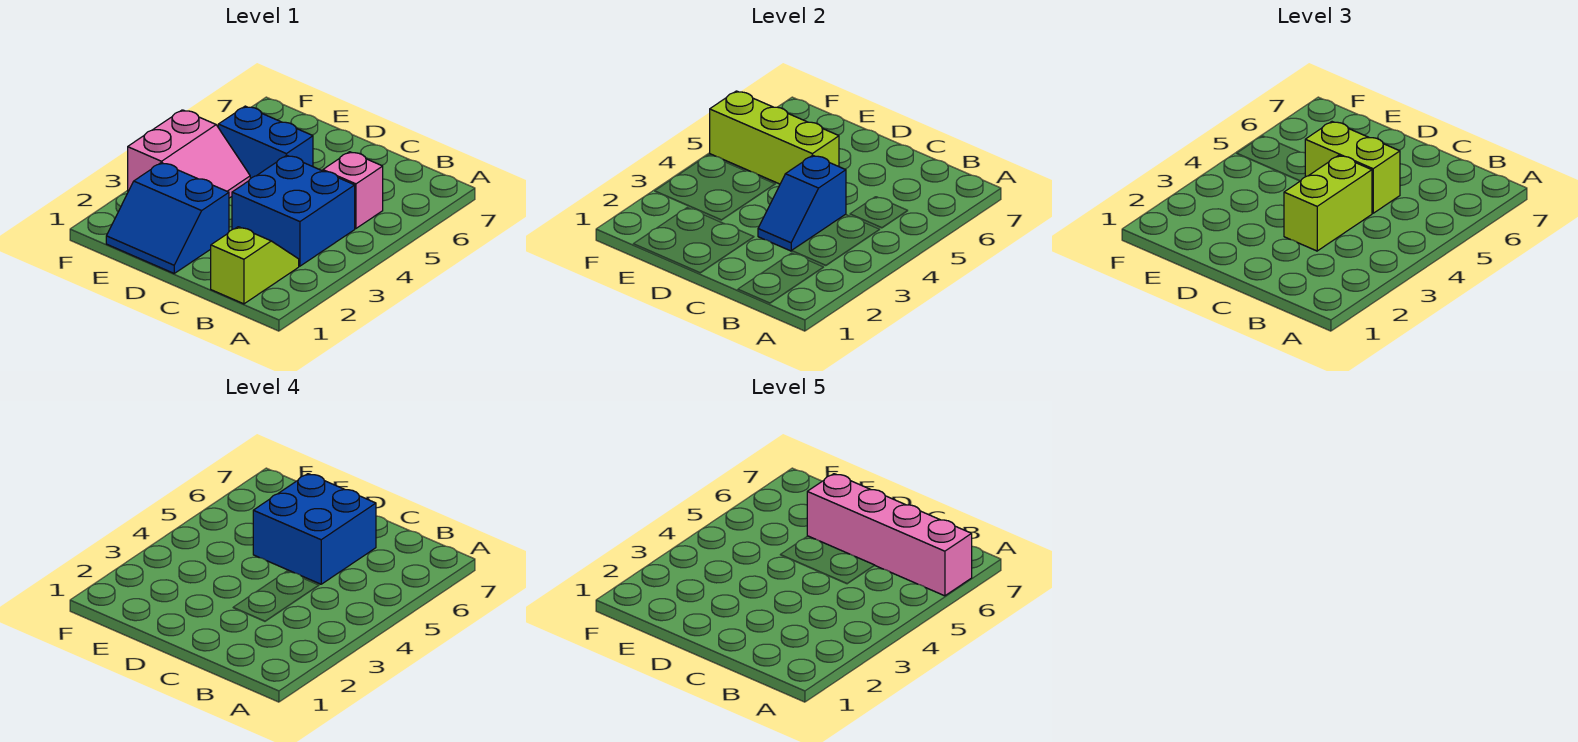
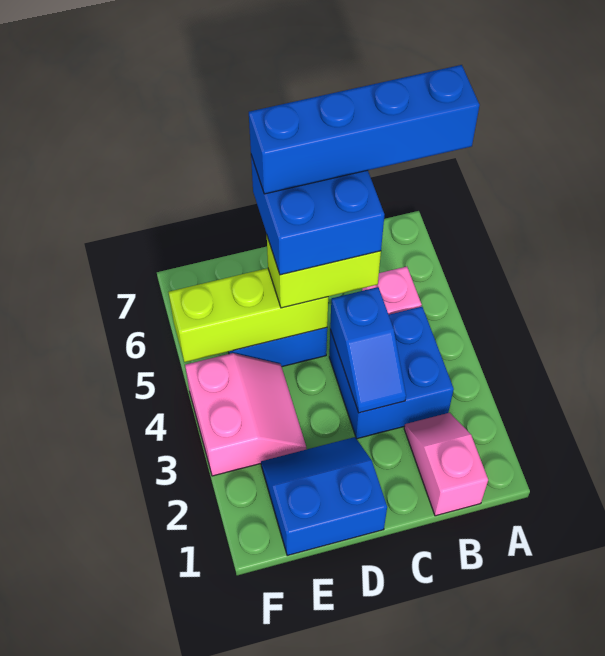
pink brick A6:D6 level 5 -> blue brick A6:D6 level 5
lime slope B1:B2 level 1 top 1 -> pink slope B1:B2 level 1 top 1
lime brick C3:C4 level 3 -> none
blue slope D1:E2 level 1 top 2 -> blue slope D1:E2 level 1 top 1

